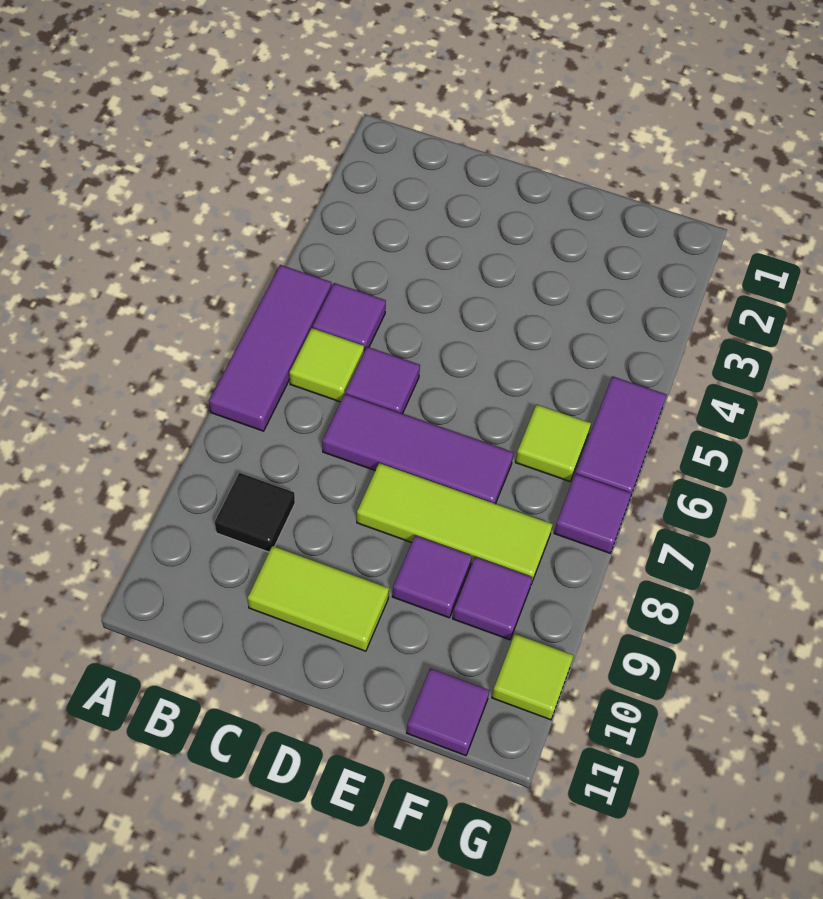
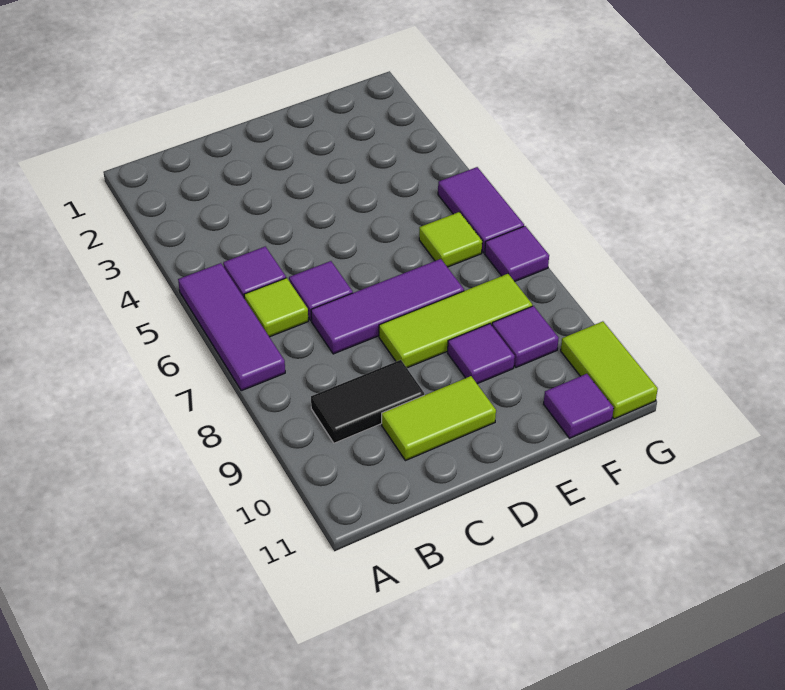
black tile B9 level 1 -> black tile B9:C9 level 1
lime tile G10 level 1 -> lime tile G10:G11 level 1

